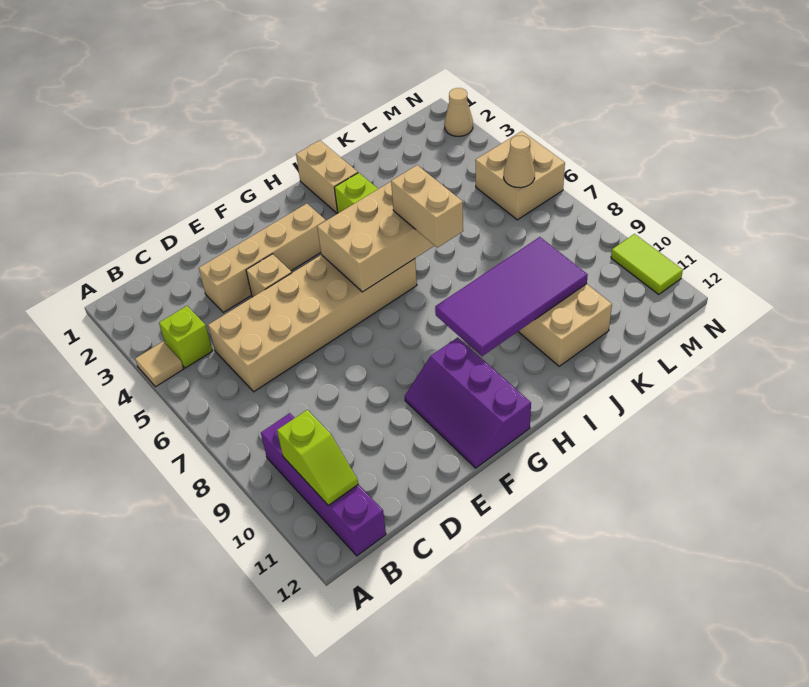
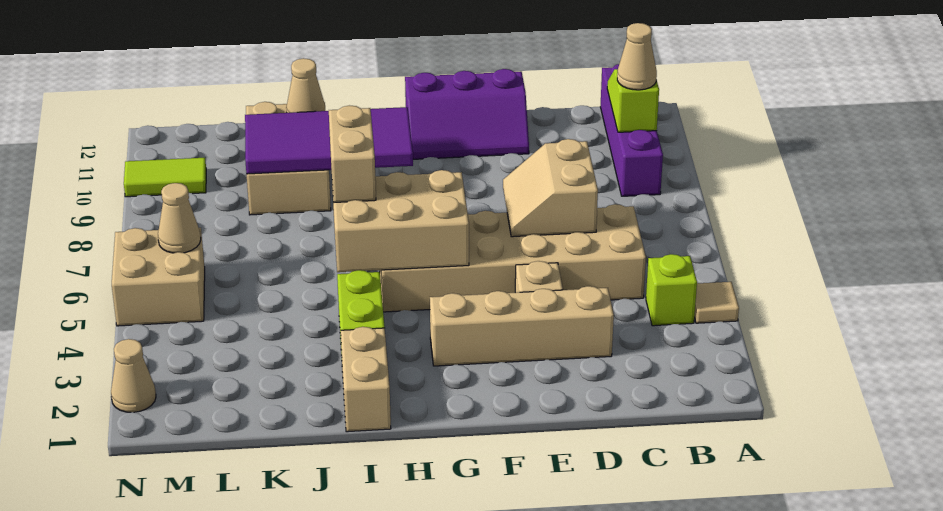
none -> tan cone B10 level 3
none -> tan slope D6:E7 level 2 top D
purple slope F10:G12 level 1 top G -> purple slope E11:G12 level 1 top 12
none -> tan cone J11 level 2
lime tile N10:N11 level 1 -> lime tile M10:N10 level 1

